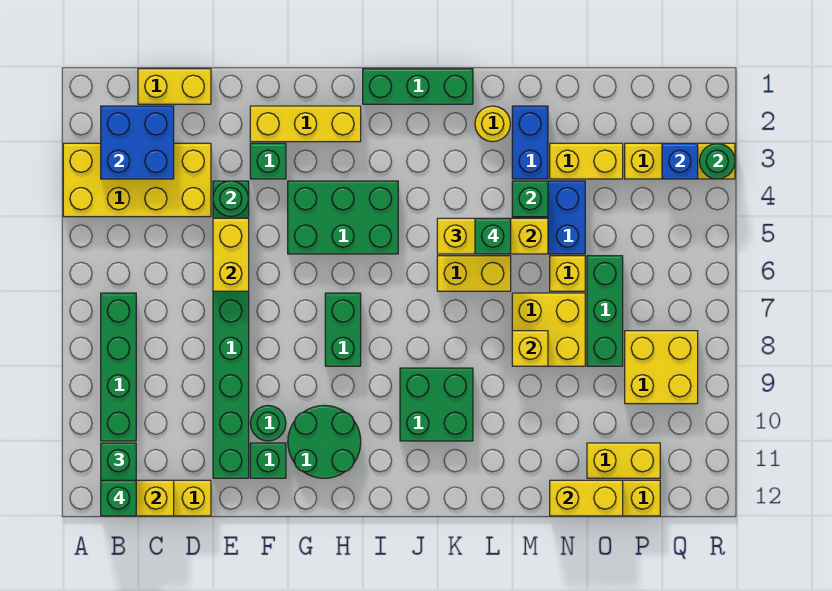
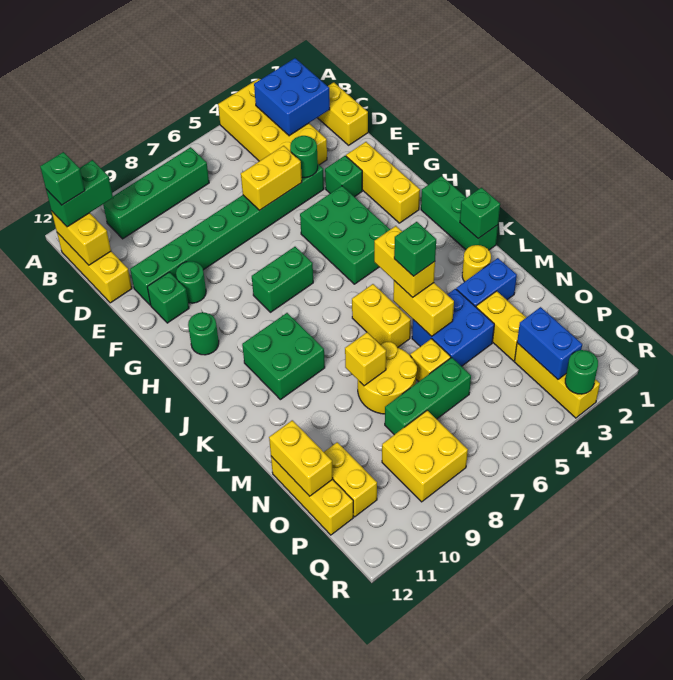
green round brick G10:H11 level 1 -> green round brick H11 level 1
green brick M4 level 2 -> green brick K1 level 2
yellow brick M7:N8 level 1 -> yellow round brick M7:N8 level 1
blue brick Q3 level 2 -> blue brick P3:Q3 level 2

